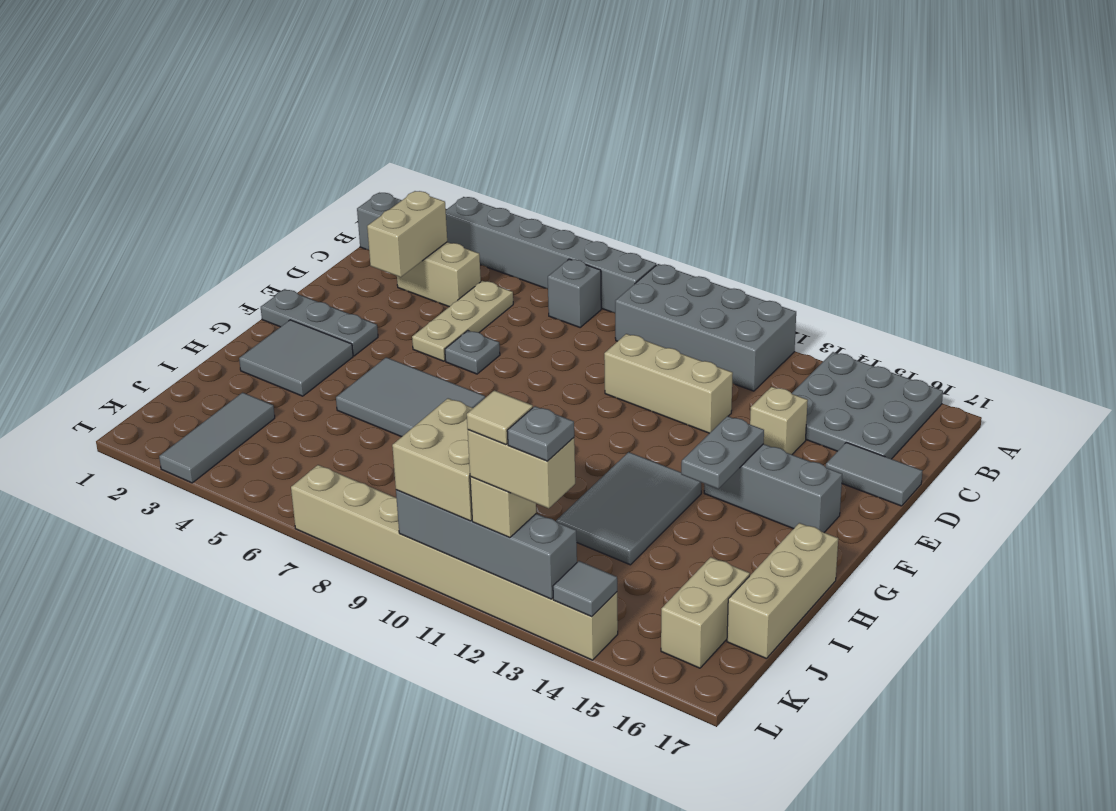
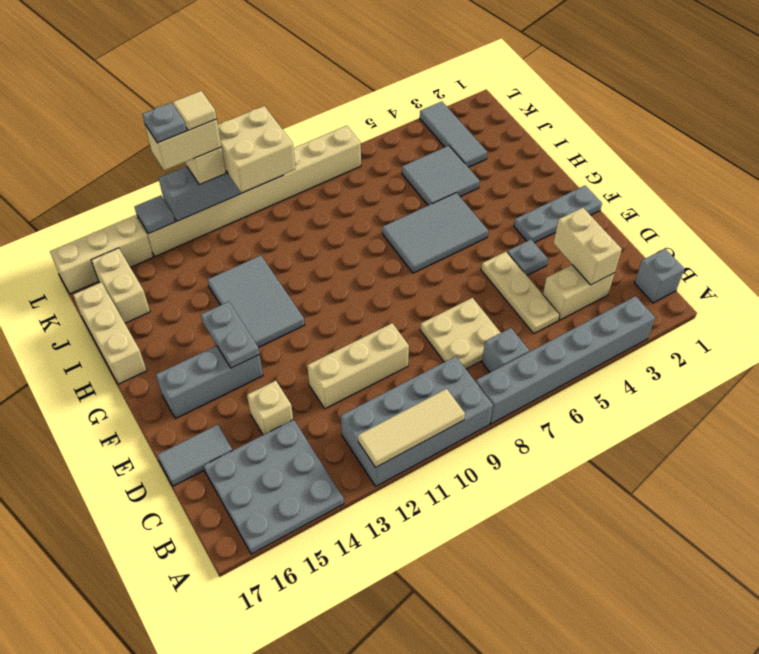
none -> tan tile A10:A12 level 2
none -> tan plate C7:D8 level 1
grey plate E6 level 1 -> grey plate E4 level 1
grey tile G2:H3 level 1 -> grey tile I4:J5 level 1
none -> tan brick L15:L17 level 1

